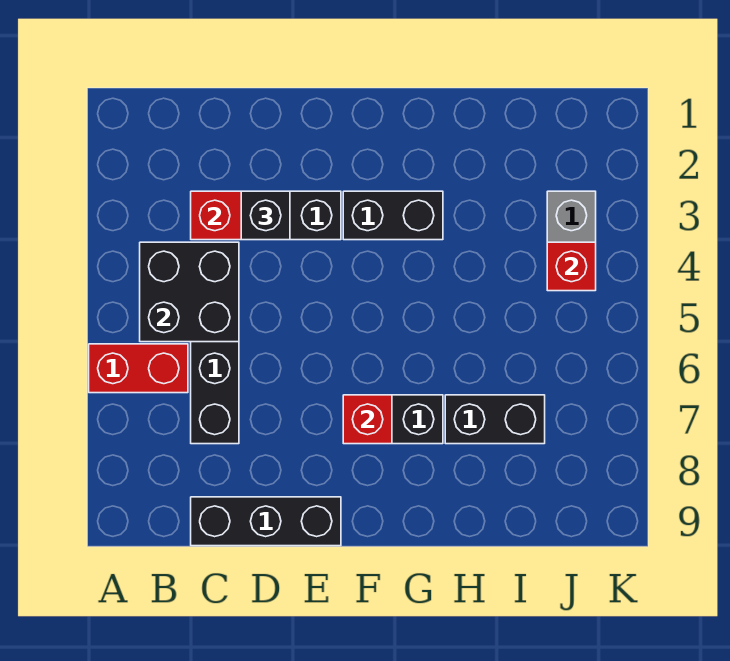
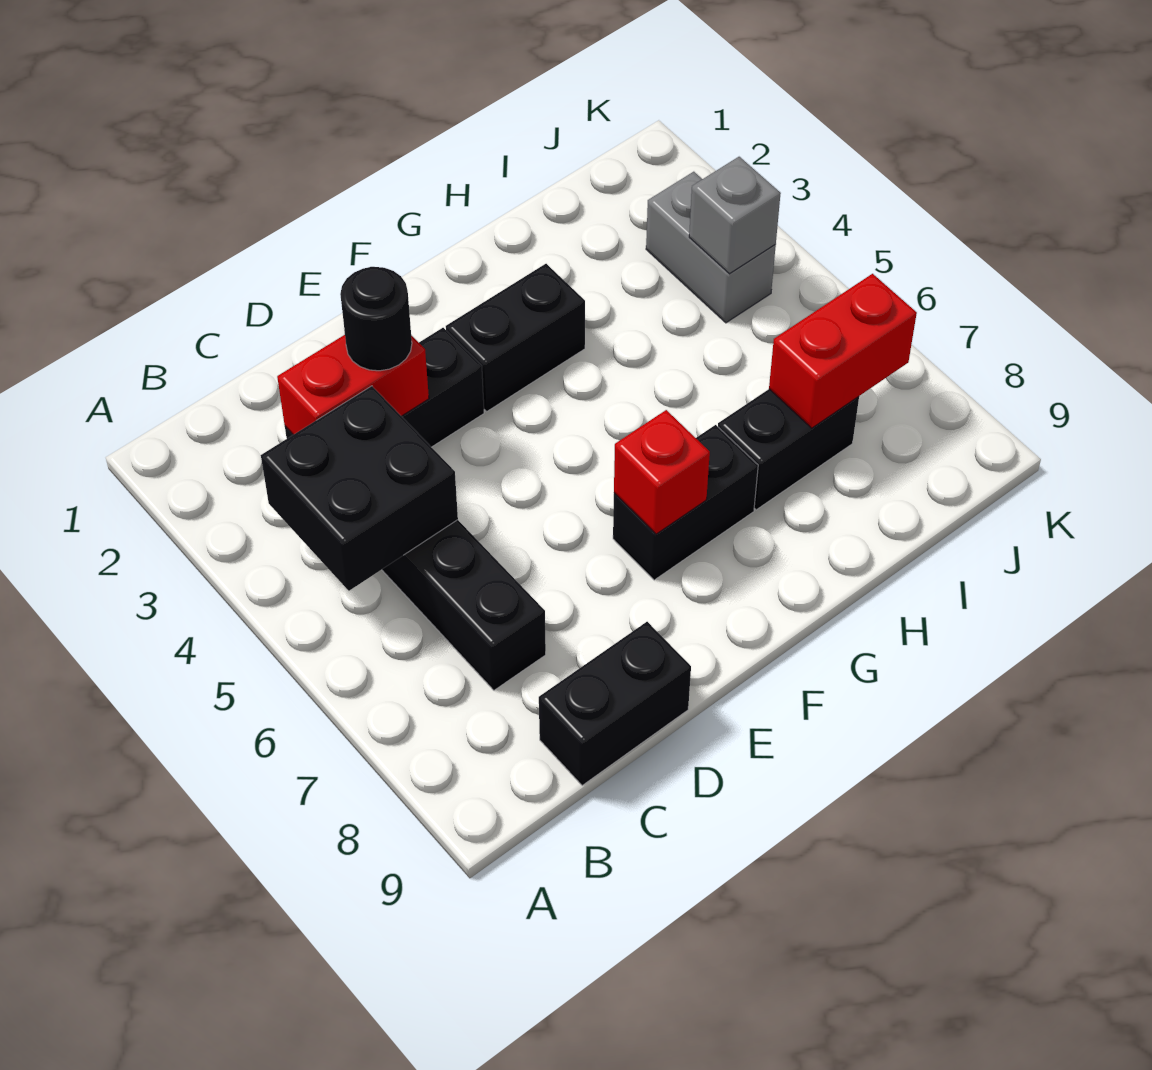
red brick A6:B6 level 1 -> red brick I7:J7 level 2
black brick C9:E9 level 1 -> black brick C9:D9 level 1
black brick D3 level 3 -> black round brick D3 level 3
red brick J4 level 2 -> grey brick J4 level 2

